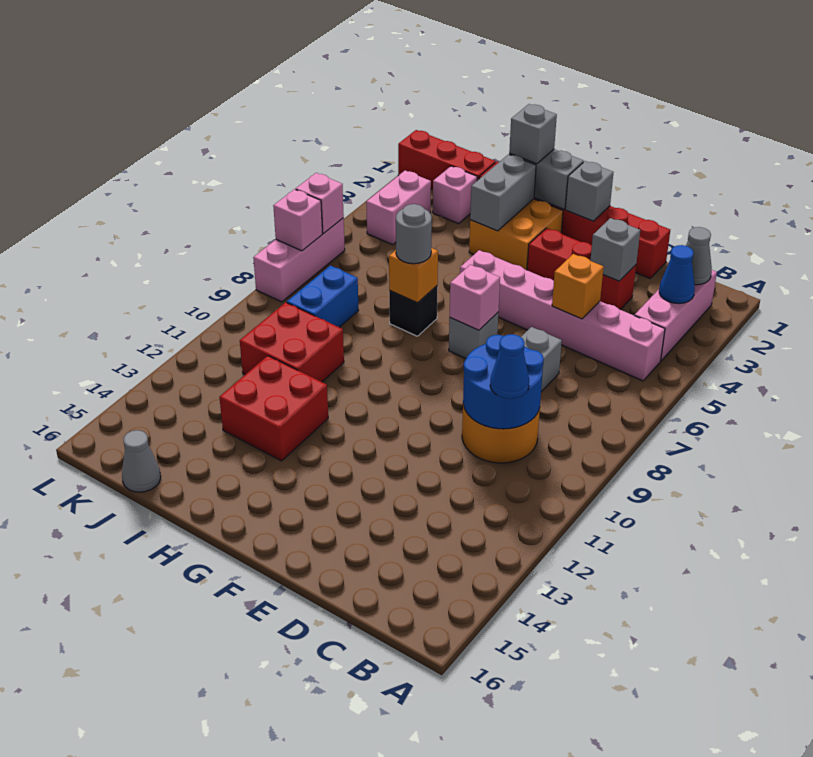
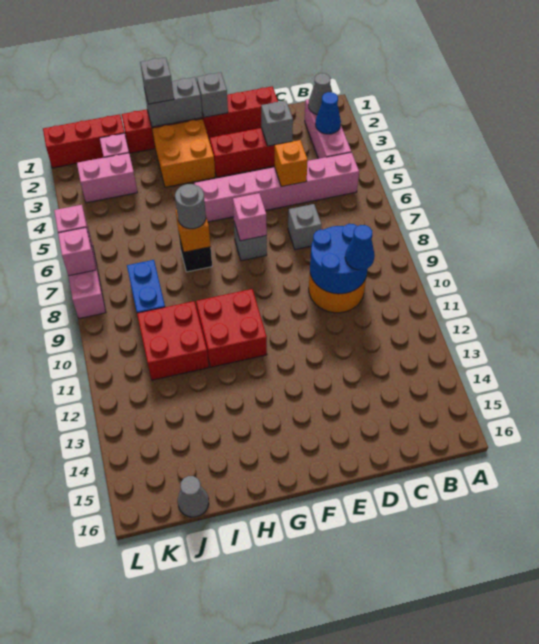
grey brick H2:H3 level 2 -> none
red brick H12:I13 level 1 -> red brick G10:H11 level 1
pink brick K3:K4 level 1 -> pink brick J3:K3 level 1

